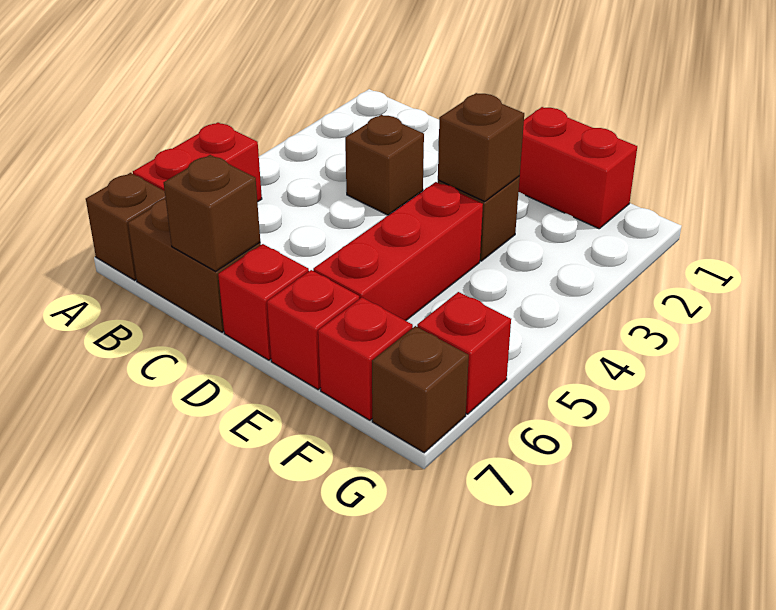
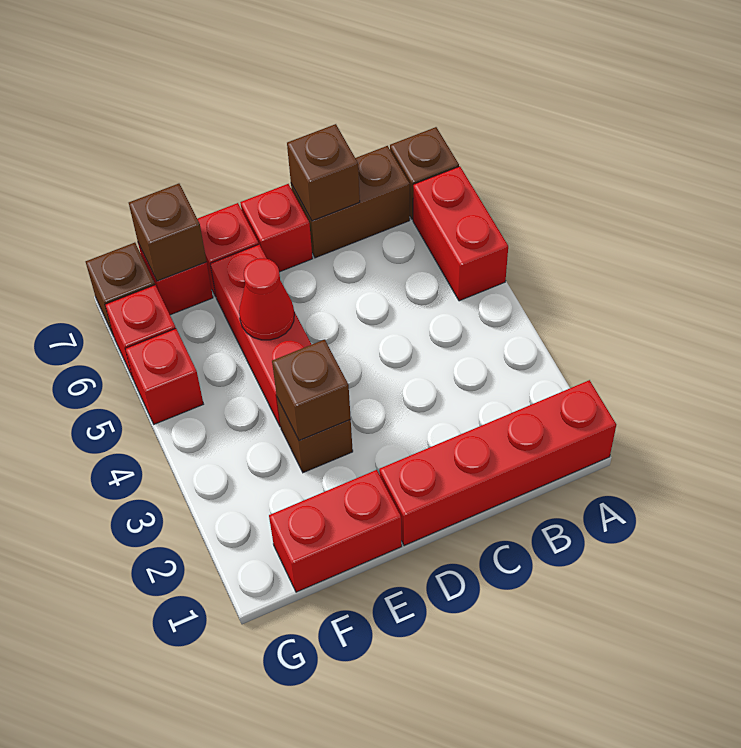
none -> red brick A1:D1 level 1
brown brick C3 level 1 -> brown brick F7 level 2
none -> red cone E5 level 2
none -> red brick G5 level 1

